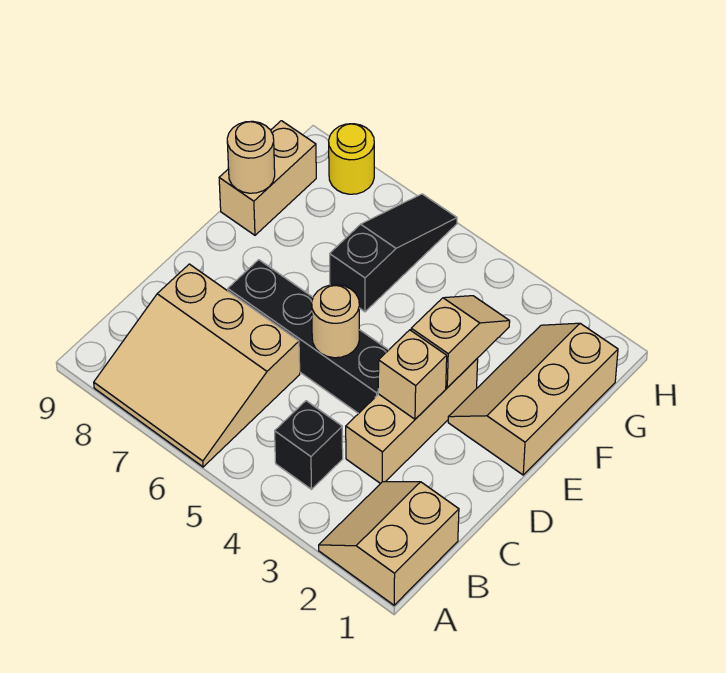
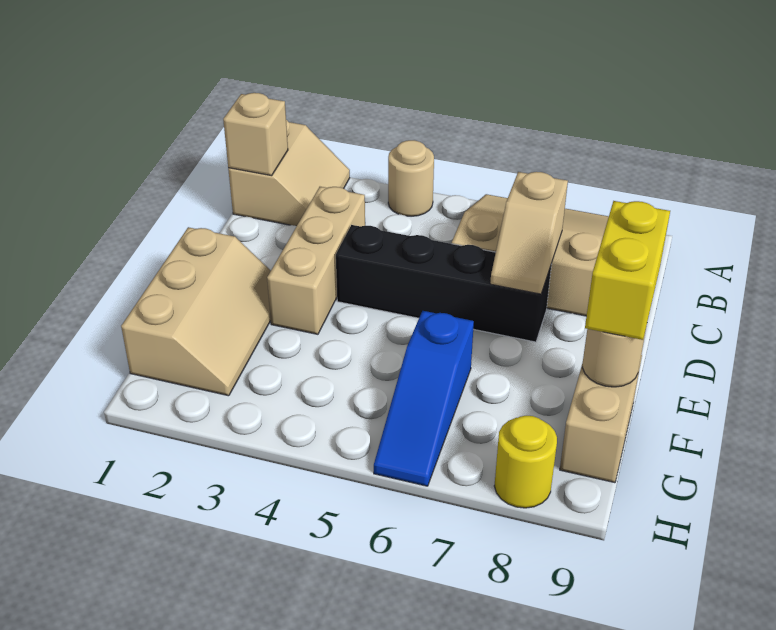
black brick B4 level 1 -> none
tan brick D3 level 2 -> tan brick B1 level 2
tan round brick D5 level 2 -> tan round brick A4 level 1
tan slope E3:F3 level 2 top E -> tan slope C7:D7 level 2 top C
none -> yellow brick E9:F9 level 3
black slope F6:H6 level 1 top F -> blue slope F6:H6 level 1 top F

